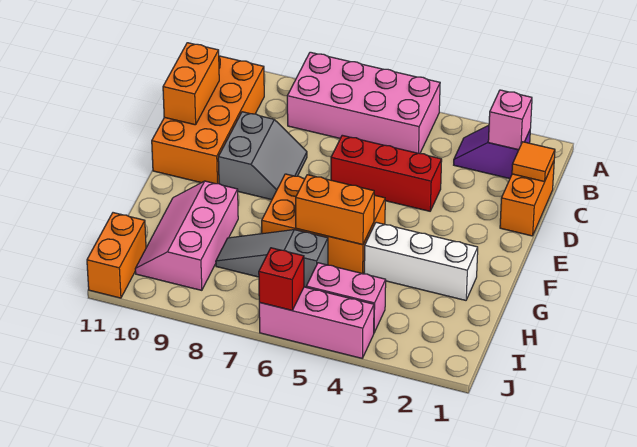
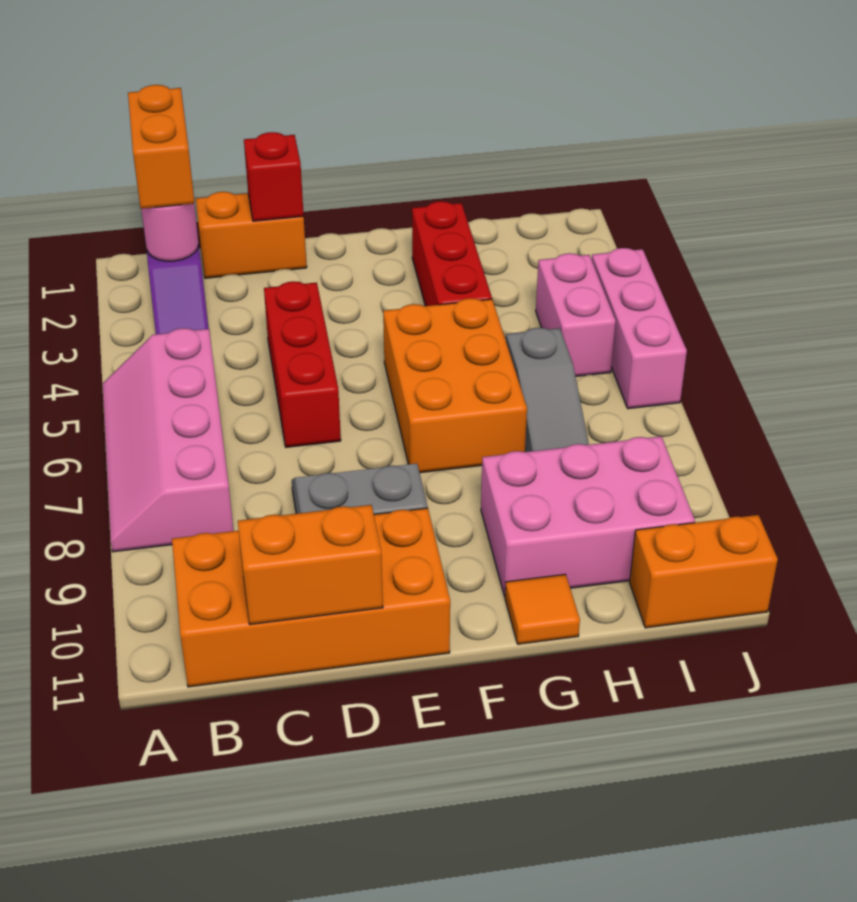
pink brick A5:B8 level 1 -> pink slope A5:B8 level 1 top B
pink brick B2 level 2 -> pink round brick B2 level 2
orange tile C1 level 2 -> orange tile G11 level 1
white brick G2:G4 level 1 -> red brick G2:G4 level 1
orange brick G5:G6 level 2 -> orange brick B1:B2 level 3
pink slope G9:I10 level 1 top 9 -> pink brick G9:I10 level 1
red brick J6 level 2 -> red brick D1 level 2

